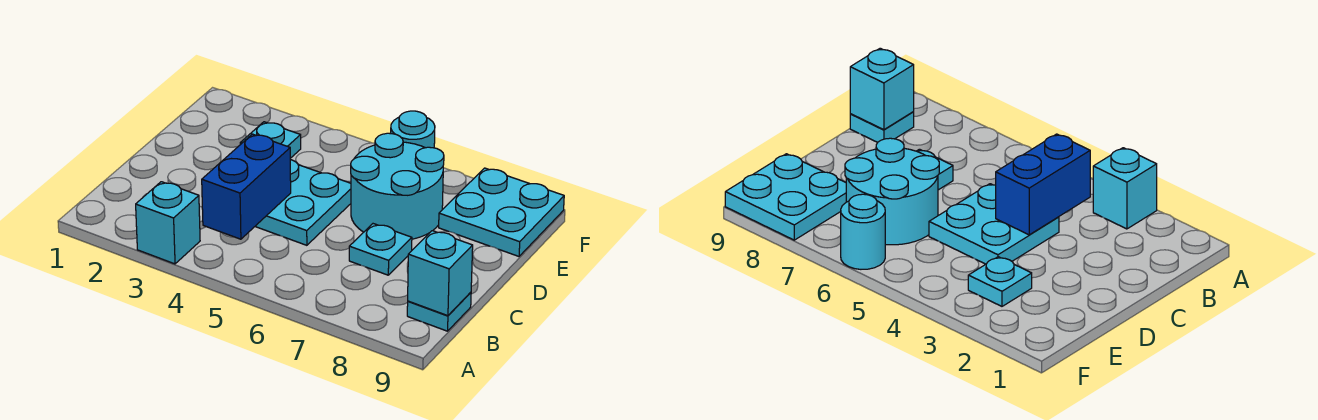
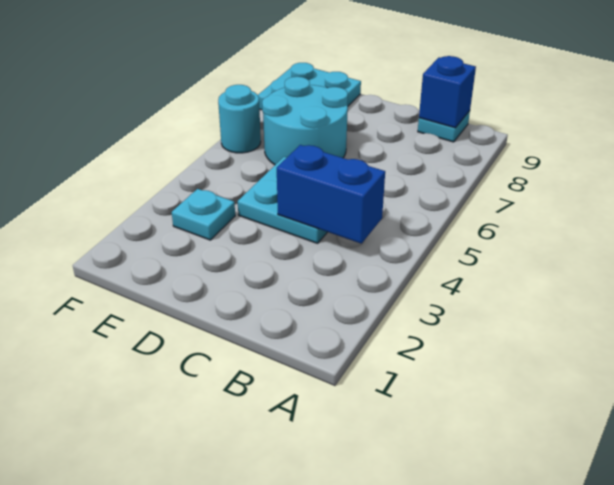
cyan brick A3 level 1 -> none
cyan brick B9 level 2 -> blue brick B9 level 2
cyan plate C7 level 1 -> none

